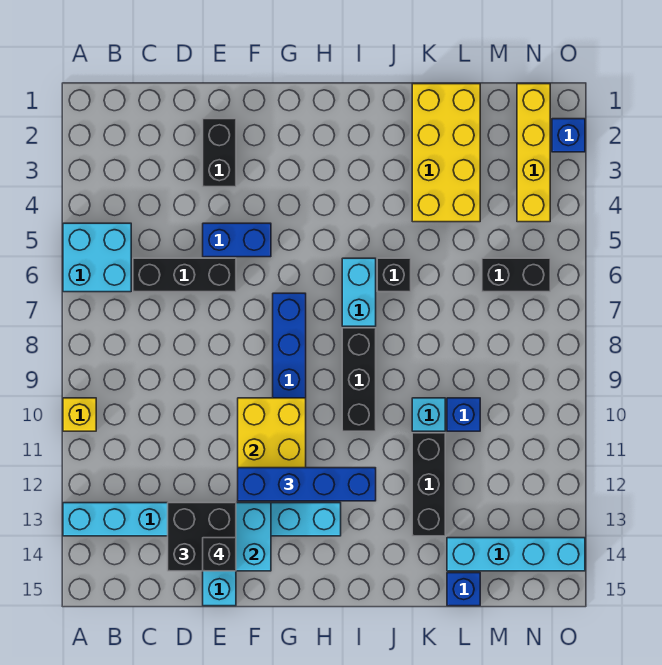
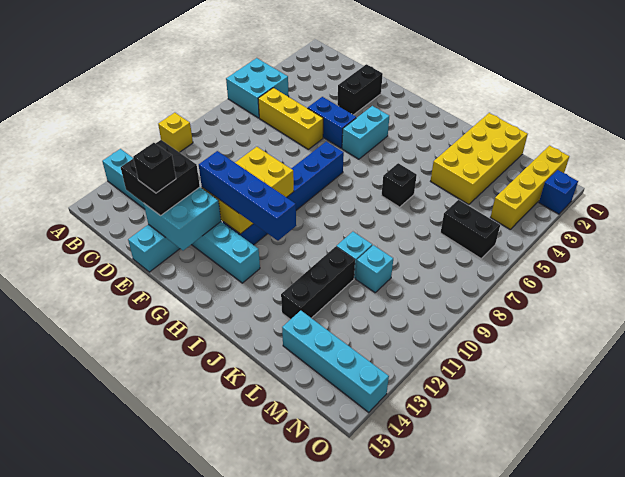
black brick C6:E6 level 1 -> yellow brick C6:E6 level 1
cyan brick I6:I7 level 1 -> cyan brick G4:G5 level 1
black brick I8:I10 level 1 -> none
blue brick L10 level 1 -> cyan brick L10 level 1
blue brick L15 level 1 -> none

